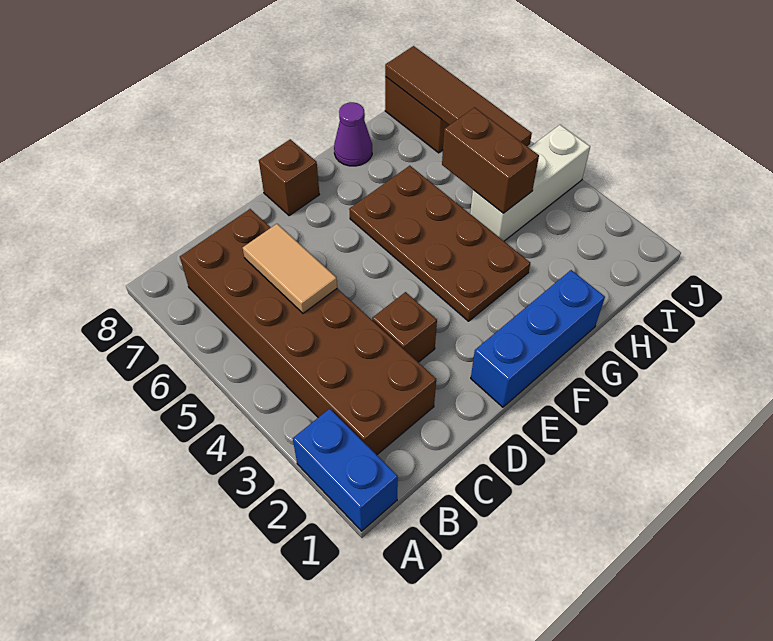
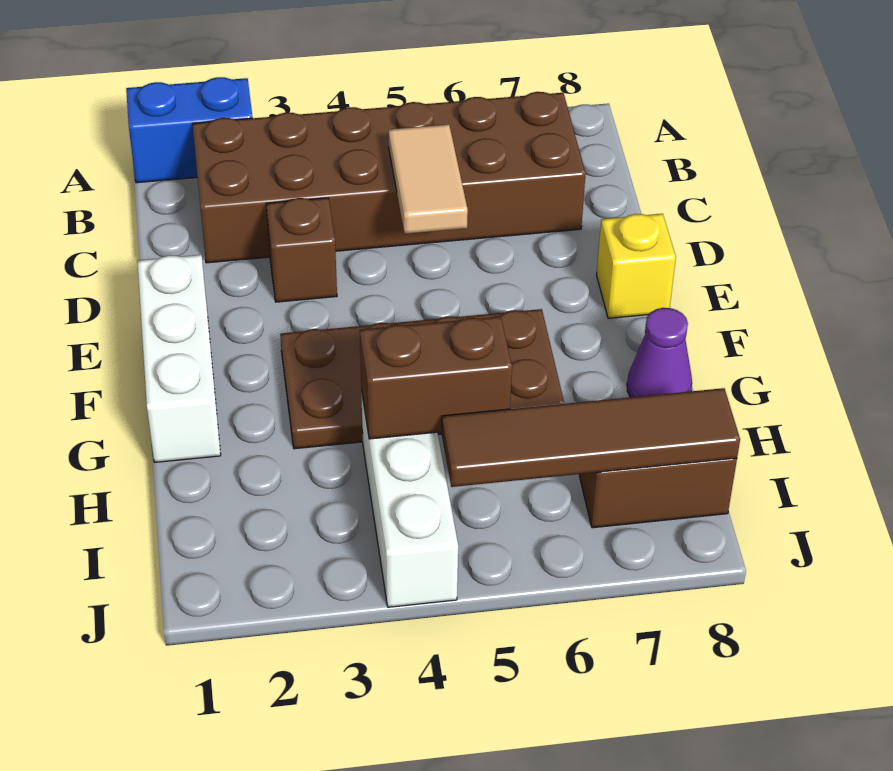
tan tile C5:C6 level 2 -> tan tile C5:D5 level 2
blue brick E1:G1 level 1 -> white brick E1:G1 level 1
brown brick E8 level 1 -> yellow brick E8 level 1

